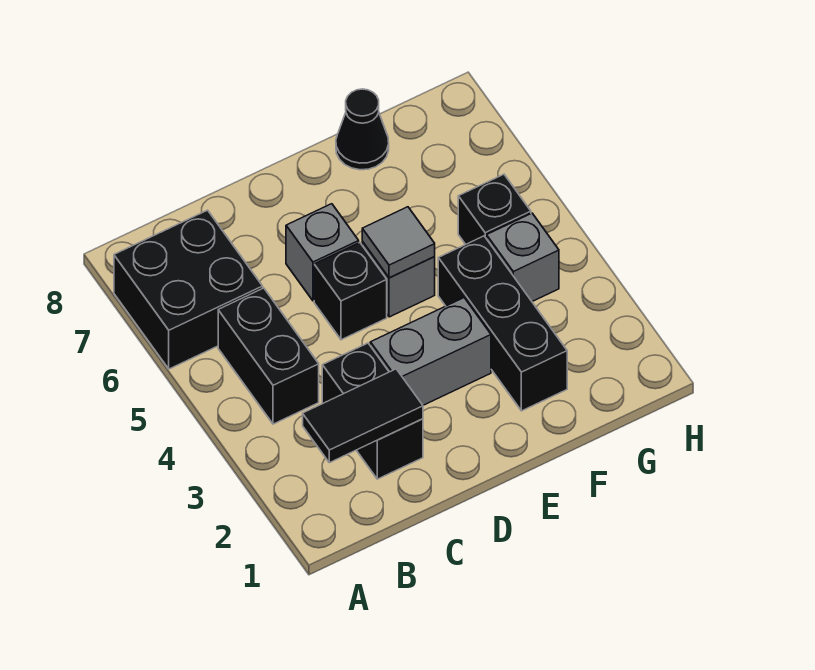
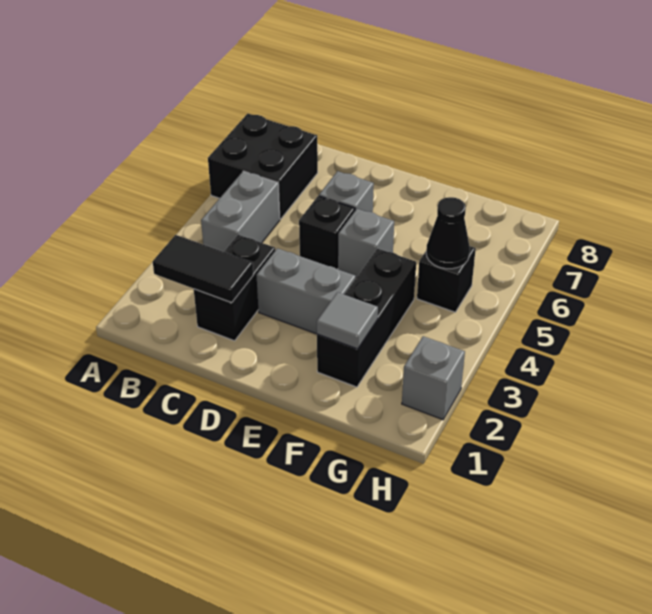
black brick B4:B5 level 1 -> grey brick B4:B5 level 1
grey tile E5 level 2 -> grey tile F2 level 2
black cone F8 level 1 -> black cone G5 level 2
grey brick G4 level 1 -> grey brick H2 level 1

